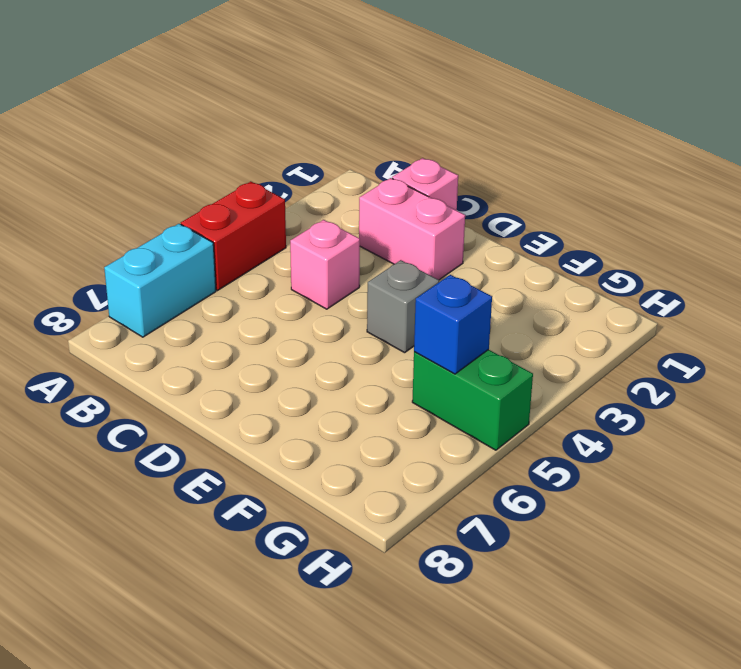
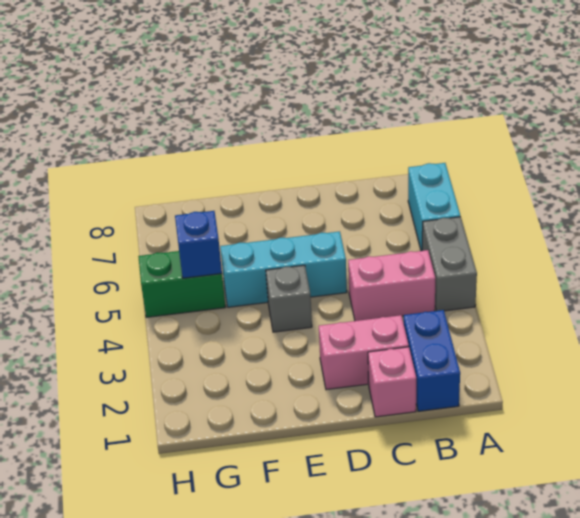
red brick A4:A5 level 1 -> grey brick A4:A5 level 1
none -> blue brick B1:B2 level 1
pink brick C4 level 1 -> pink brick B4:C4 level 1
none -> cyan brick D5:F5 level 1

